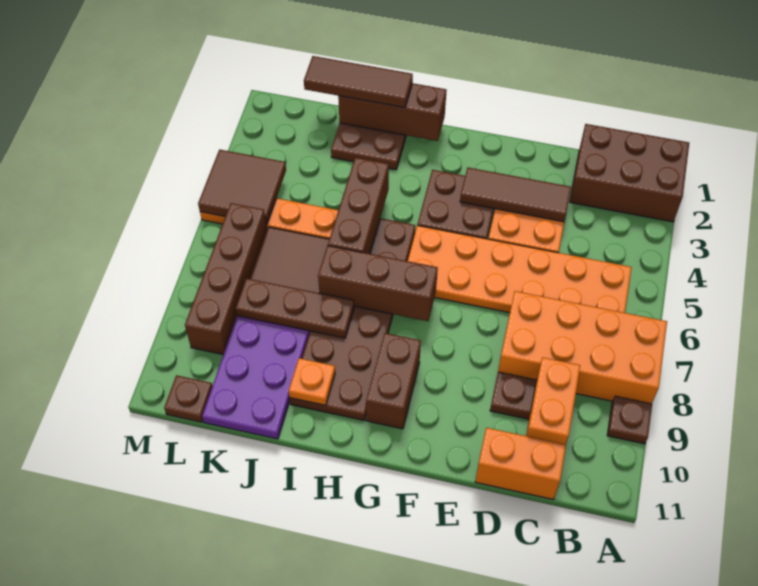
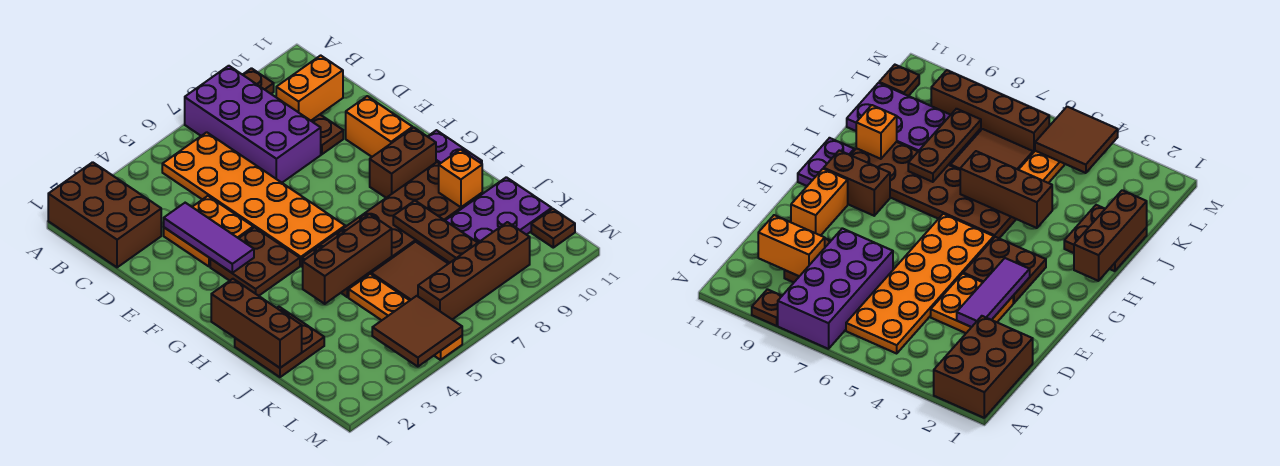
orange brick A7:D8 level 1 -> purple brick A7:D8 level 1
orange brick C11:D11 level 1 -> orange brick E10:F10 level 1
brown tile D3:F3 level 2 -> purple tile D3:F3 level 2
brown brick G7:I7 level 2 -> none
none -> purple plate G11:H11 level 1
brown tile I1:K1 level 3 -> none
orange plate I10 level 2 -> orange brick I10 level 2

